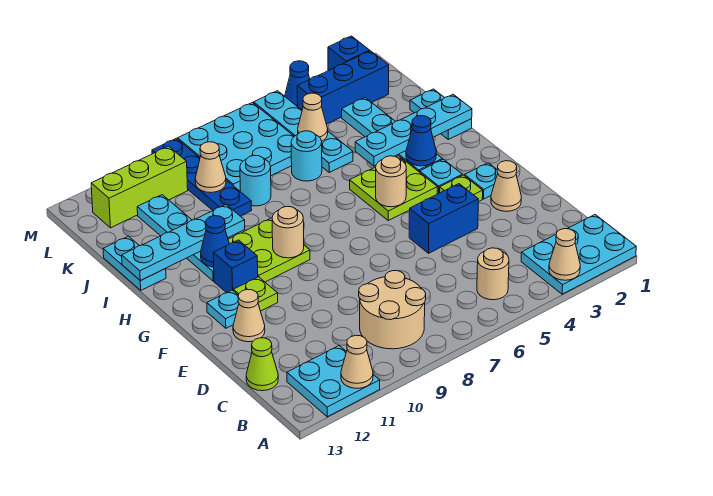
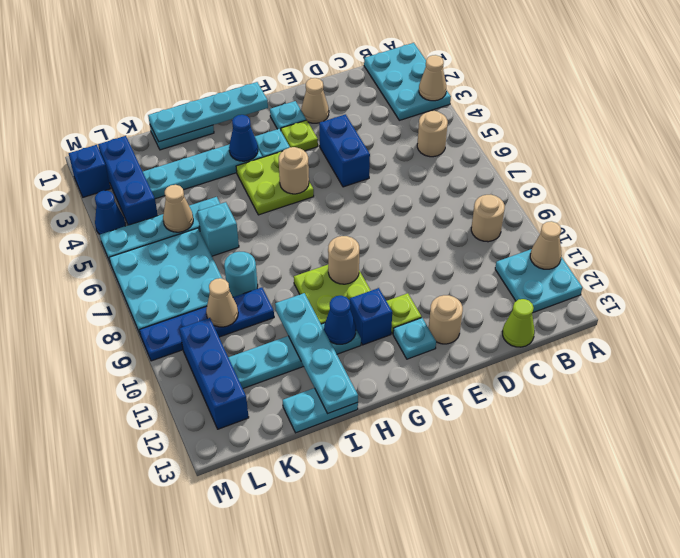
tan round brick B8:C9 level 1 -> tan round brick B9 level 1
tan cone E12 level 1 -> tan round brick E12 level 1
cyan plate I1:I4 level 2 -> cyan plate G1:J1 level 2
cyan round brick J6 level 1 -> cyan brick J6 level 1
lime brick L10:L12 level 1 -> blue brick L10:L12 level 1

